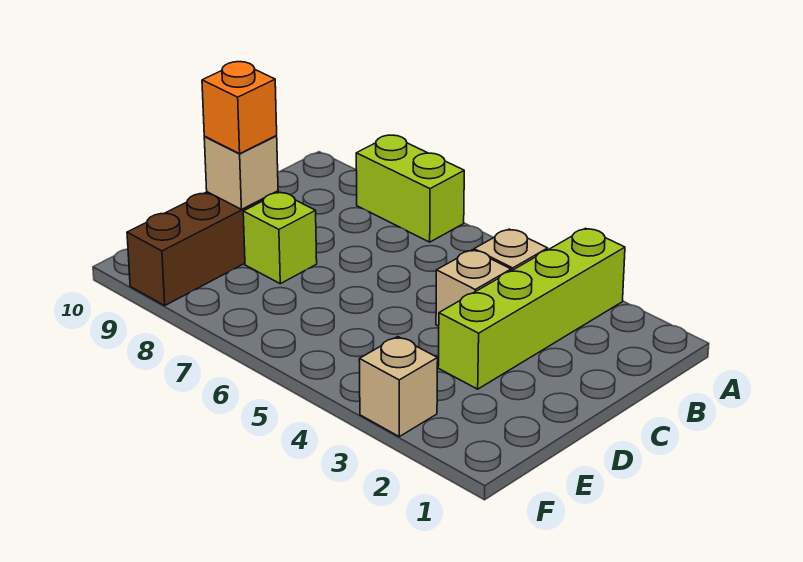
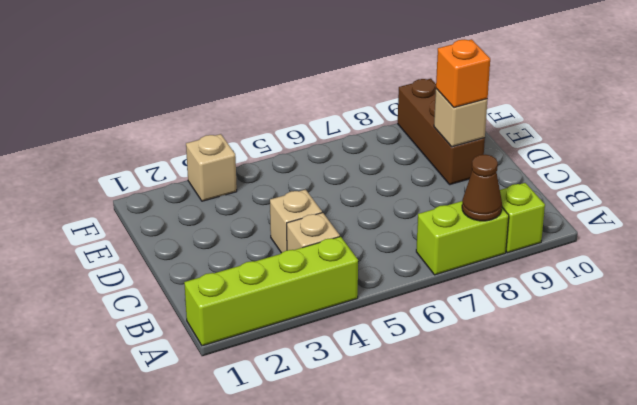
lime brick A3:D3 level 1 -> lime brick A1:A4 level 1
none -> brown cone A8 level 2
lime brick D8 level 1 -> lime brick A9 level 1

